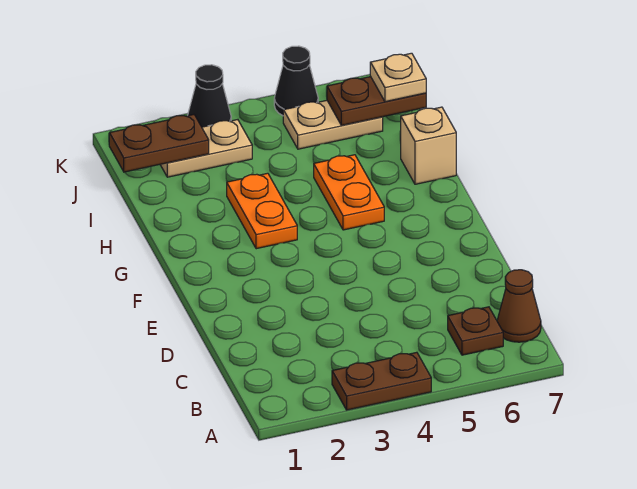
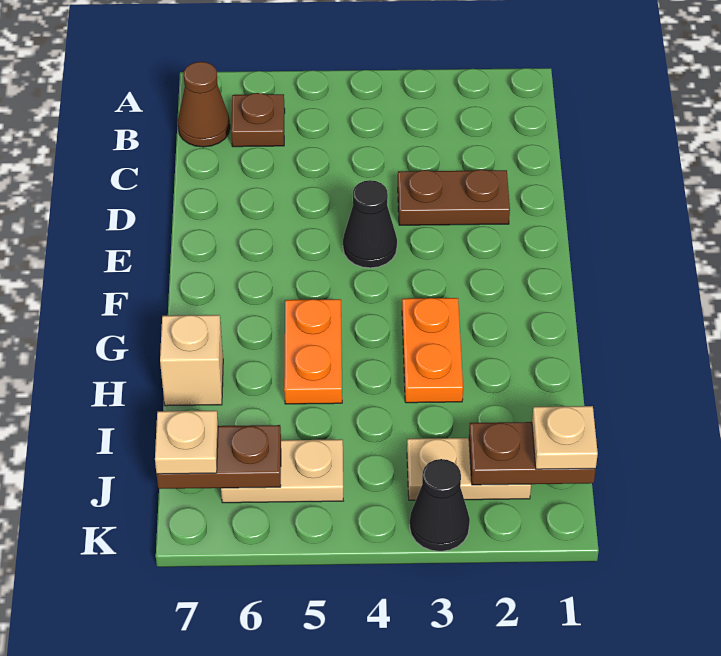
brown plate A3:A4 level 1 -> brown plate D2:D3 level 1
none -> tan plate J1 level 3
black cone K5 level 1 -> black cone E4 level 1

